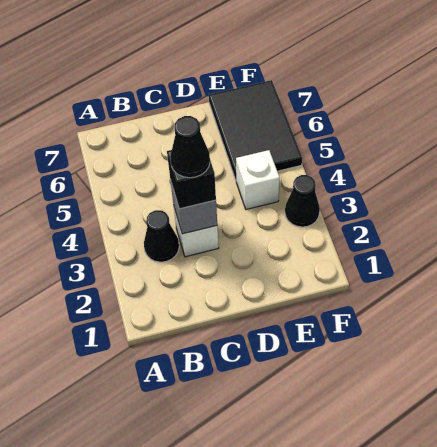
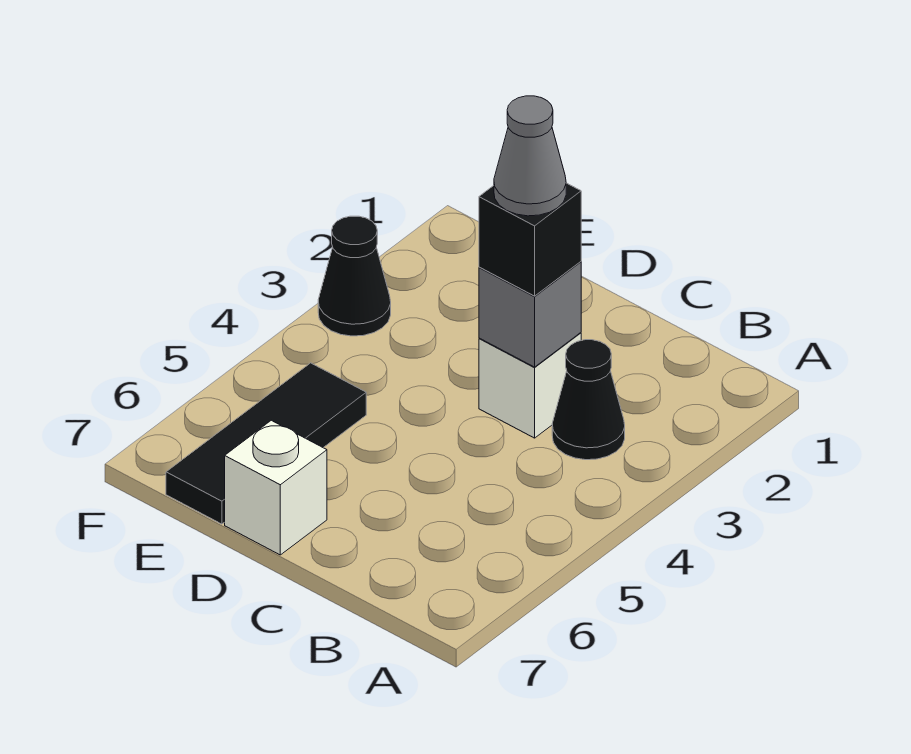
black cone C3 level 4 -> grey cone C3 level 4
white brick E4 level 1 -> white brick D7 level 1
black tile E5:F7 level 1 -> black tile E5:E7 level 1

